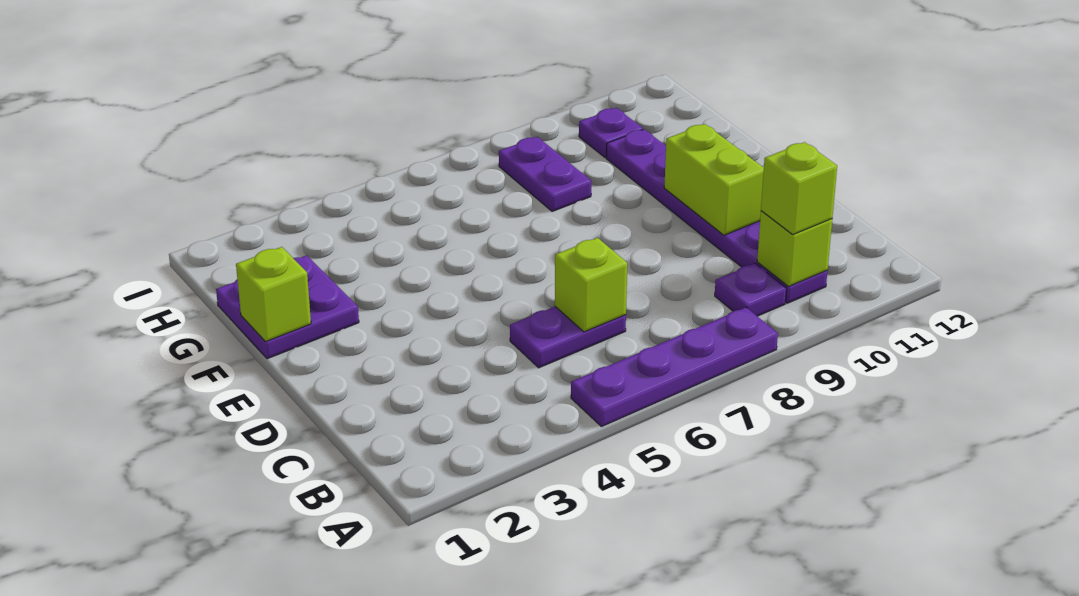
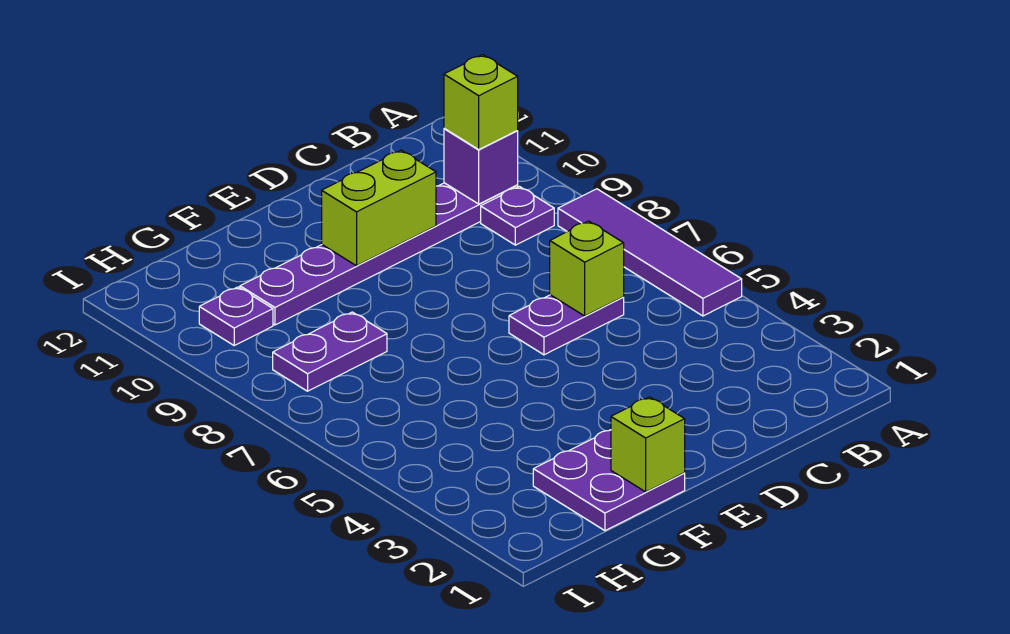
purple plate A5:A8 level 1 -> purple tile A5:A8 level 1
lime brick B10 level 2 -> purple brick B10 level 2
purple plate C5:C6 level 1 -> purple plate C6:D6 level 1

